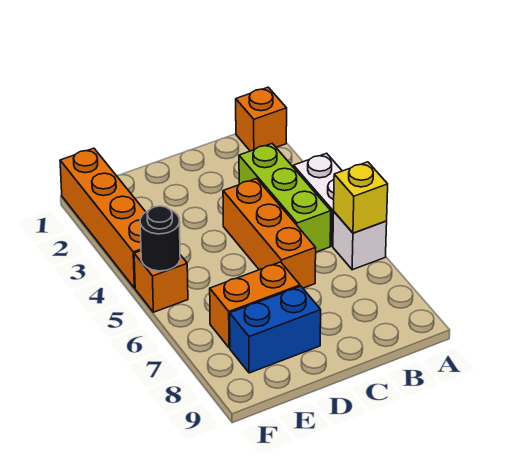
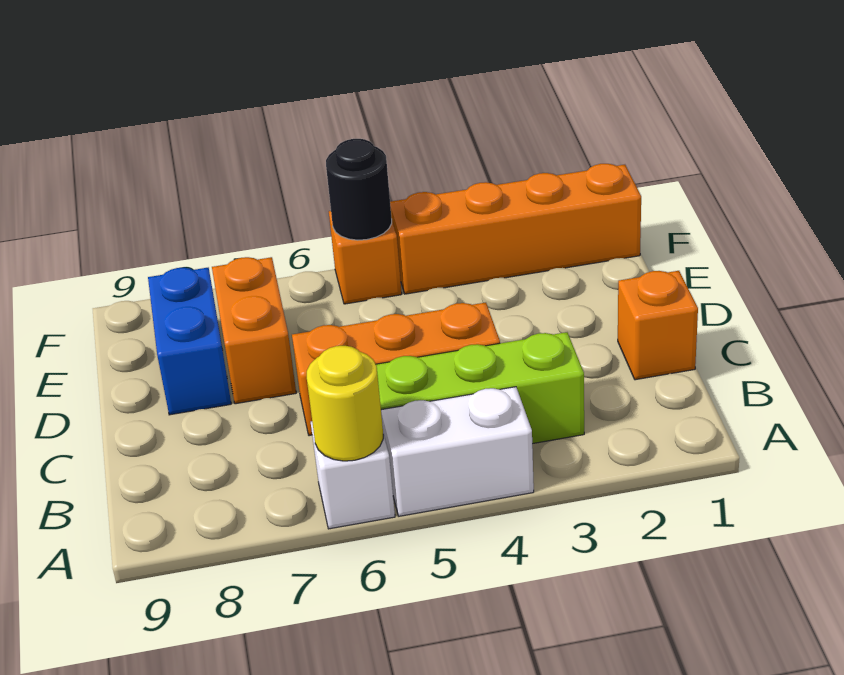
orange brick A1 level 1 -> orange brick C1 level 1
yellow brick A6 level 2 -> yellow round brick A6 level 2

